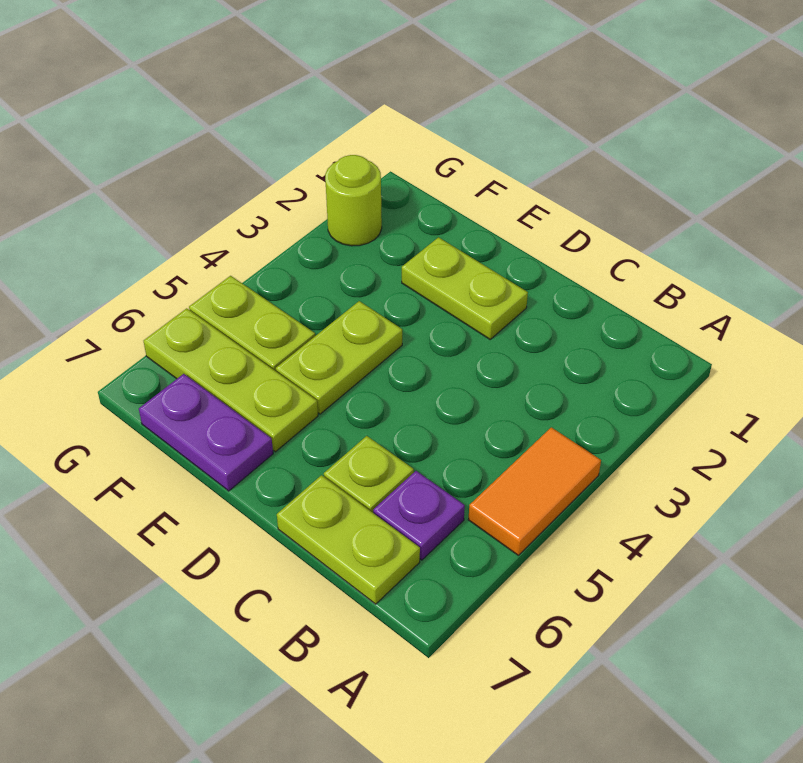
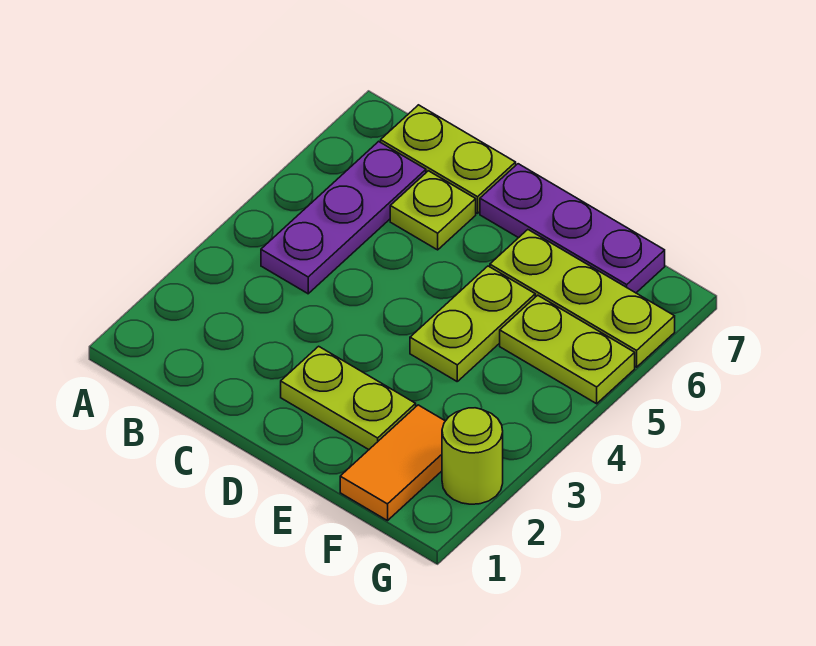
orange tile A4:A5 level 1 -> orange tile F1:F2 level 1
purple plate B6 level 1 -> purple plate B4:B6 level 1
purple plate E7:F7 level 1 -> purple plate D7:F7 level 1

